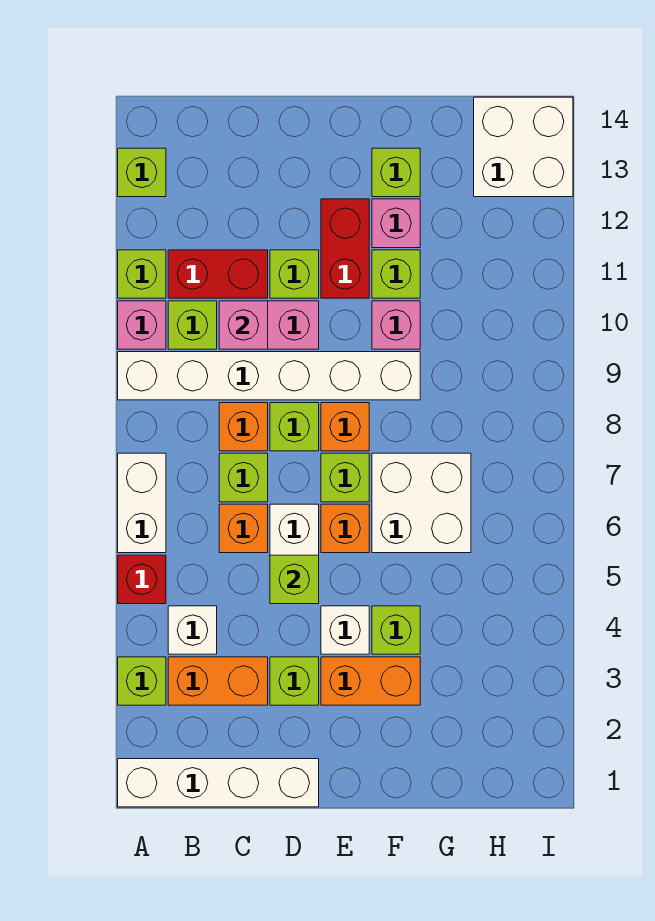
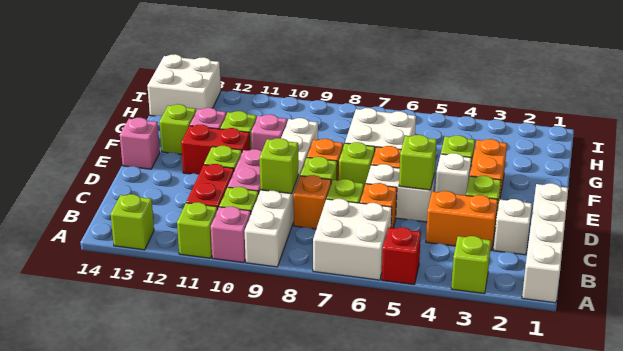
white brick A6:A7 level 1 -> white brick A6:B7 level 1
orange brick B3:C3 level 1 -> orange brick C3:C4 level 1
white brick B4 level 1 -> white brick C2 level 1
none -> lime brick C9 level 2
pink brick C10 level 2 -> pink brick E14 level 1

